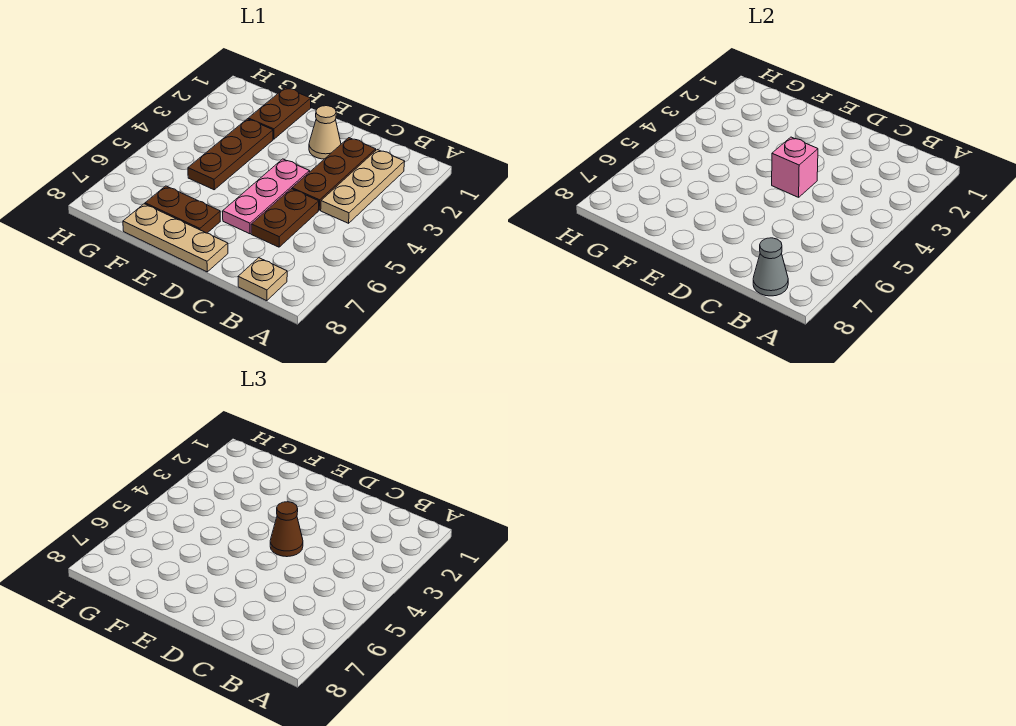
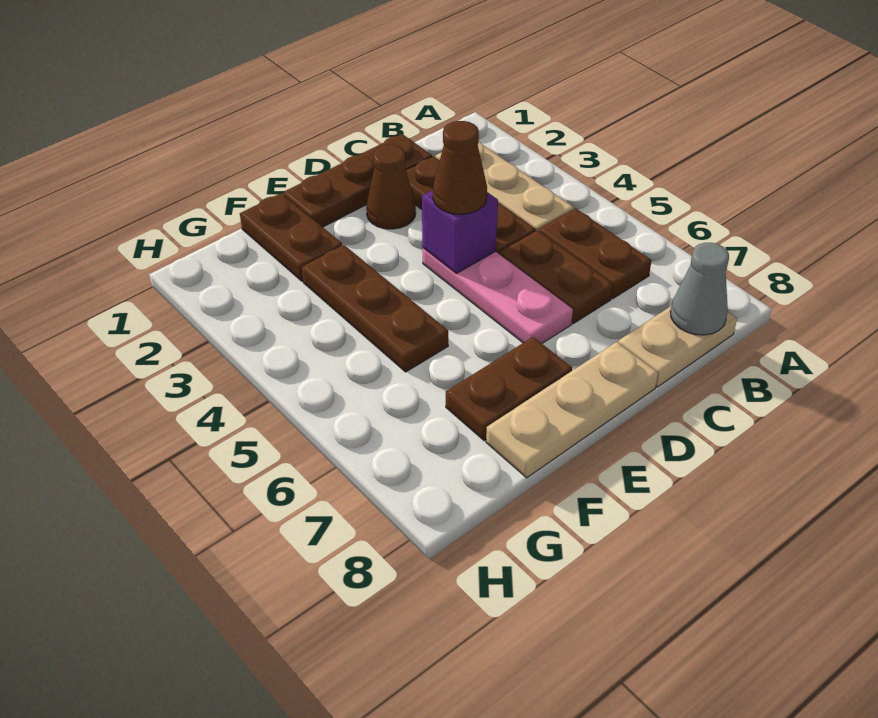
none -> brown plate B5:B6 level 1
tan plate B8 level 1 -> tan plate B8:C8 level 1
none -> brown plate C1:E1 level 1
tan cone D2 level 1 -> brown cone D2 level 1
pink brick D4 level 2 -> purple brick D4 level 2

